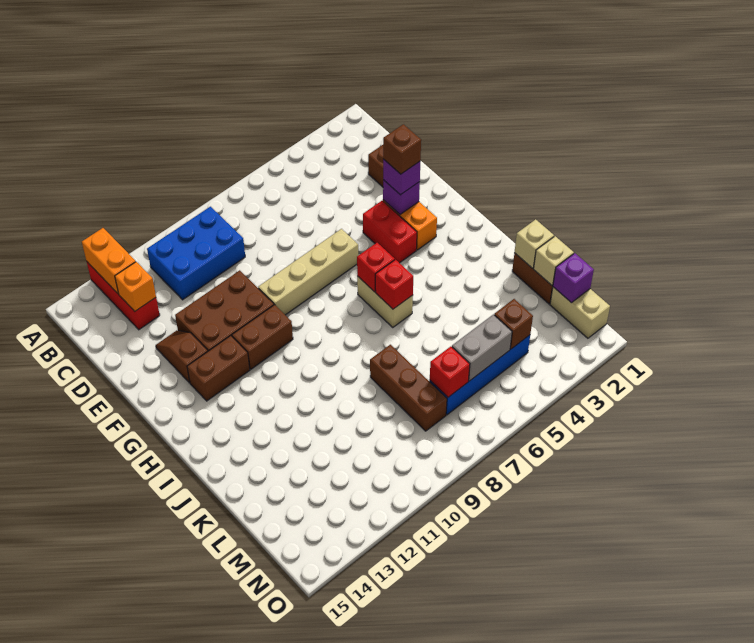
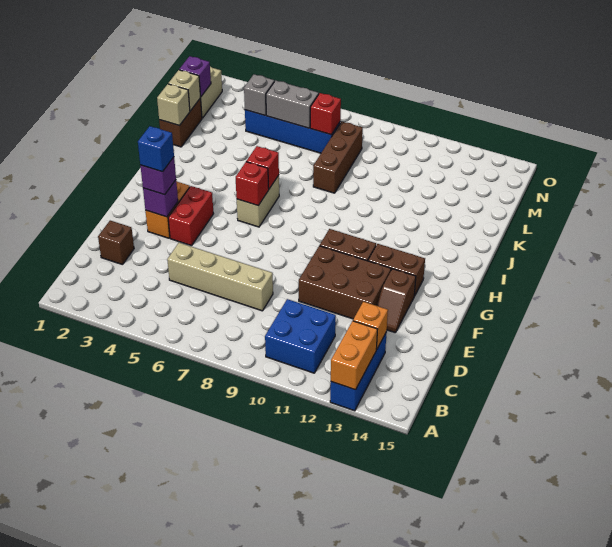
red brick A13:C13 level 1 -> blue brick A13:C13 level 1
blue brick B9:C11 level 1 -> blue brick B10:C11 level 1
brown brick F3 level 4 -> blue brick F3 level 4
tan brick F6:F9 level 1 -> tan brick D5:D8 level 1
brown brick M4 level 2 -> grey brick M4 level 2

